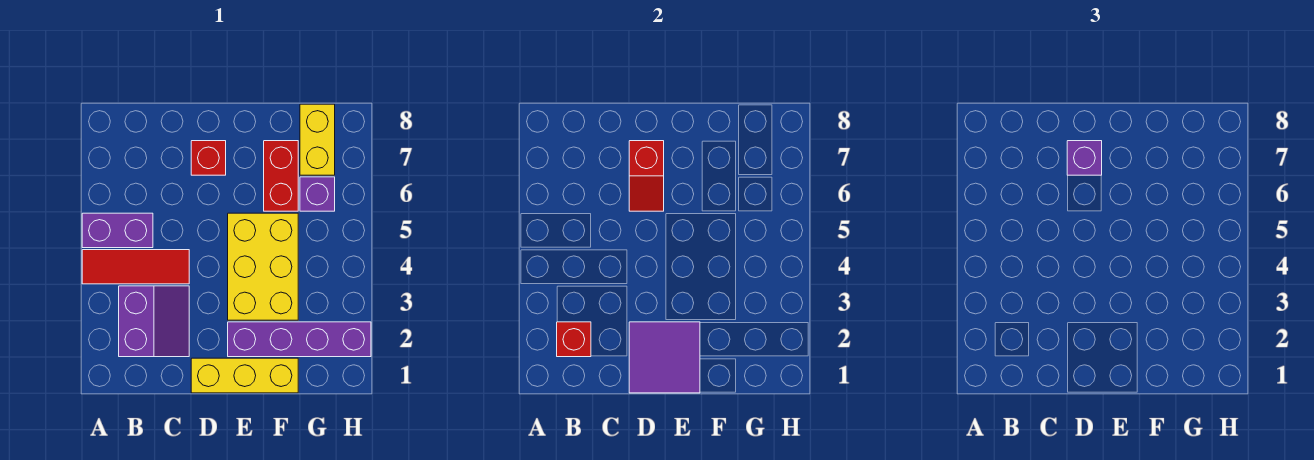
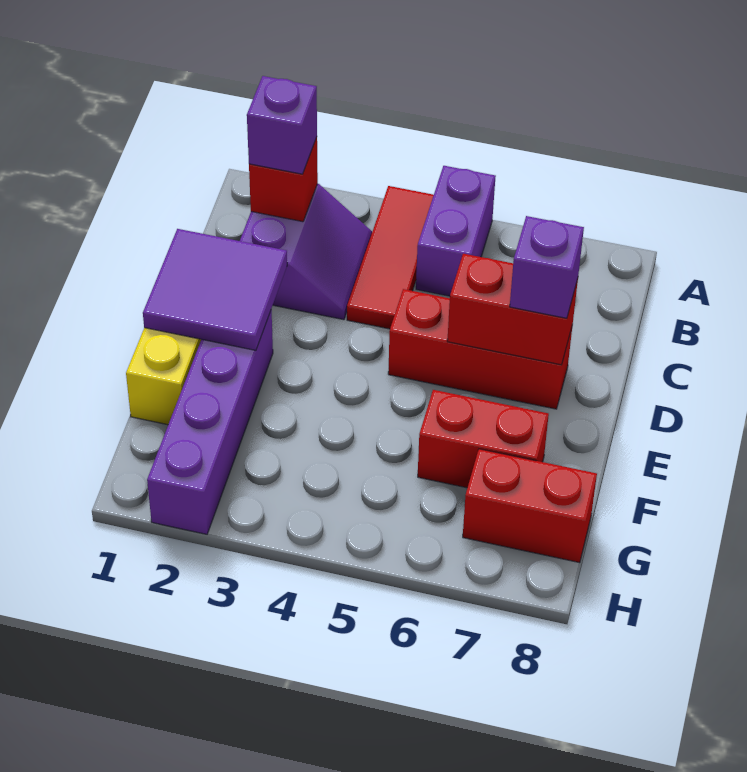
purple slope B2:C3 level 1 top B -> purple slope B2:C3 level 1 top 2
red slope D6:D7 level 2 top 7 -> red brick D6:D7 level 2
red brick D7 level 1 -> red brick D5:D7 level 1
yellow brick E3:F5 level 1 -> none
purple brick G6 level 1 -> purple brick B2 level 3
yellow brick G7:G8 level 1 -> red brick G7:G8 level 1

